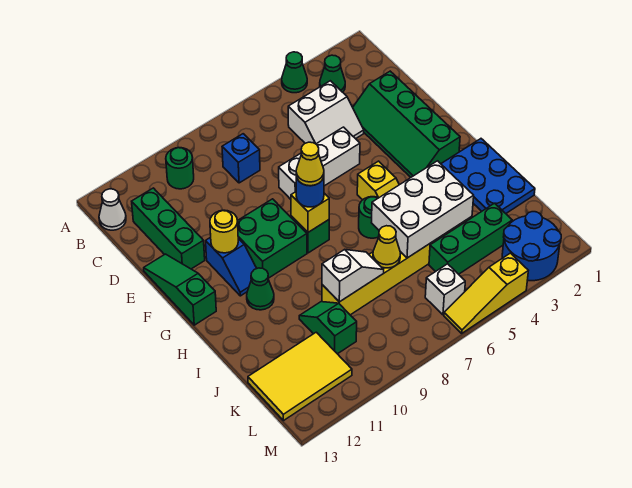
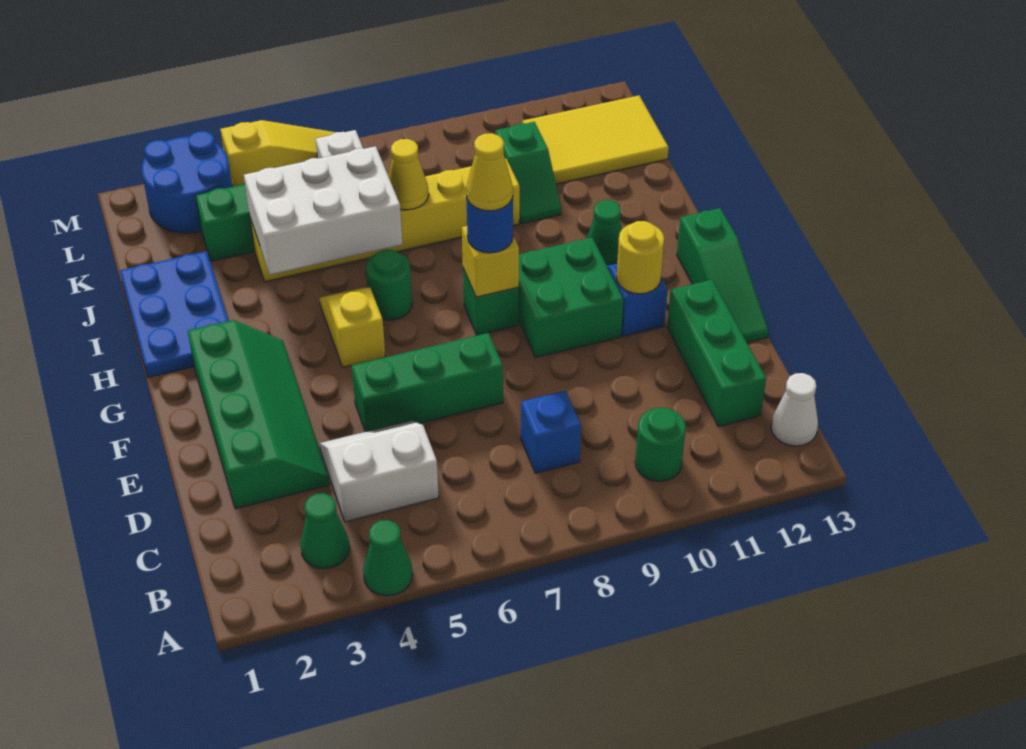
white brick E5:E7 level 1 -> green brick E5:E7 level 1
white slope J8:J9 level 2 top 9 -> none

